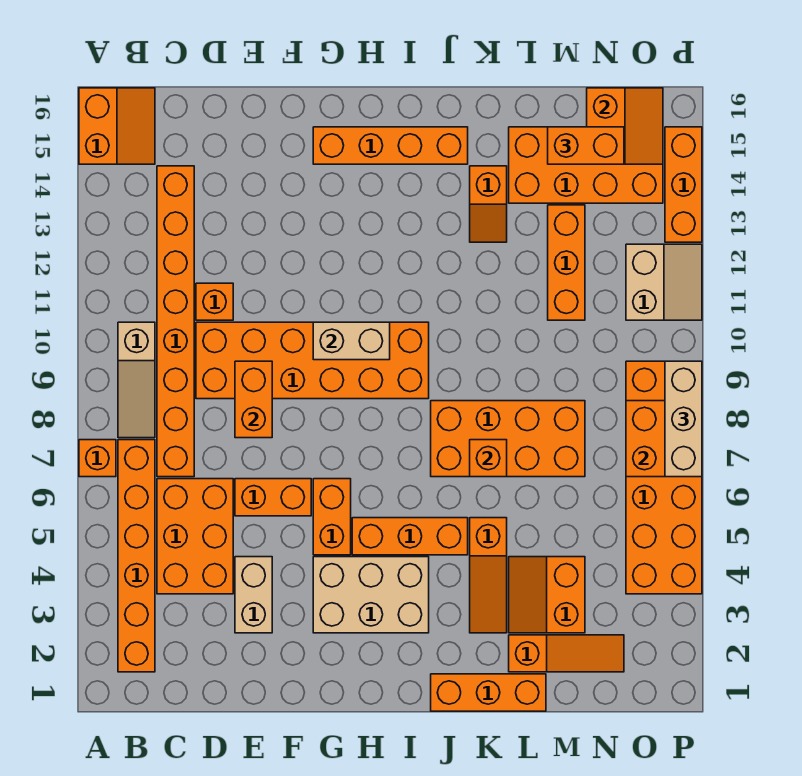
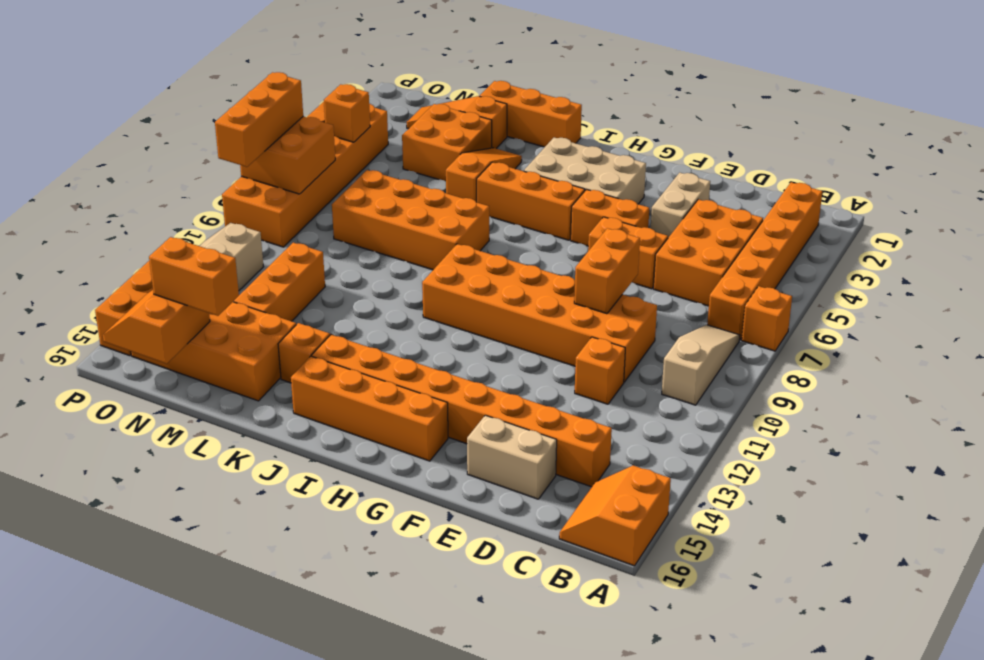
orange brick C7:C14 level 1 -> orange brick C14:J14 level 1
orange brick G5:G6 level 1 -> orange brick F5:G5 level 1
tan brick G10:H10 level 2 -> tan brick D15:E15 level 1
orange brick K7 level 2 -> orange brick O5 level 2
orange slope L3:M4 level 1 top M -> orange brick L3:M4 level 1
tan brick P7:P9 level 3 -> orange brick P7:P9 level 3

